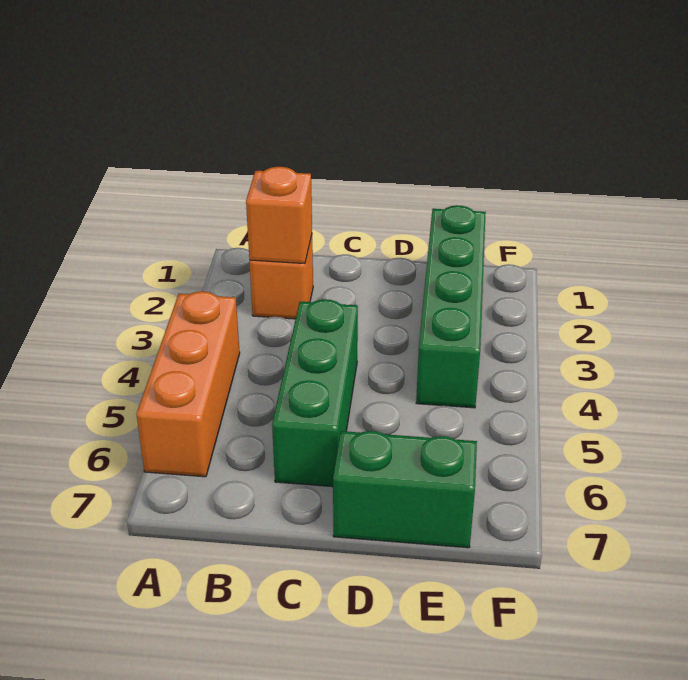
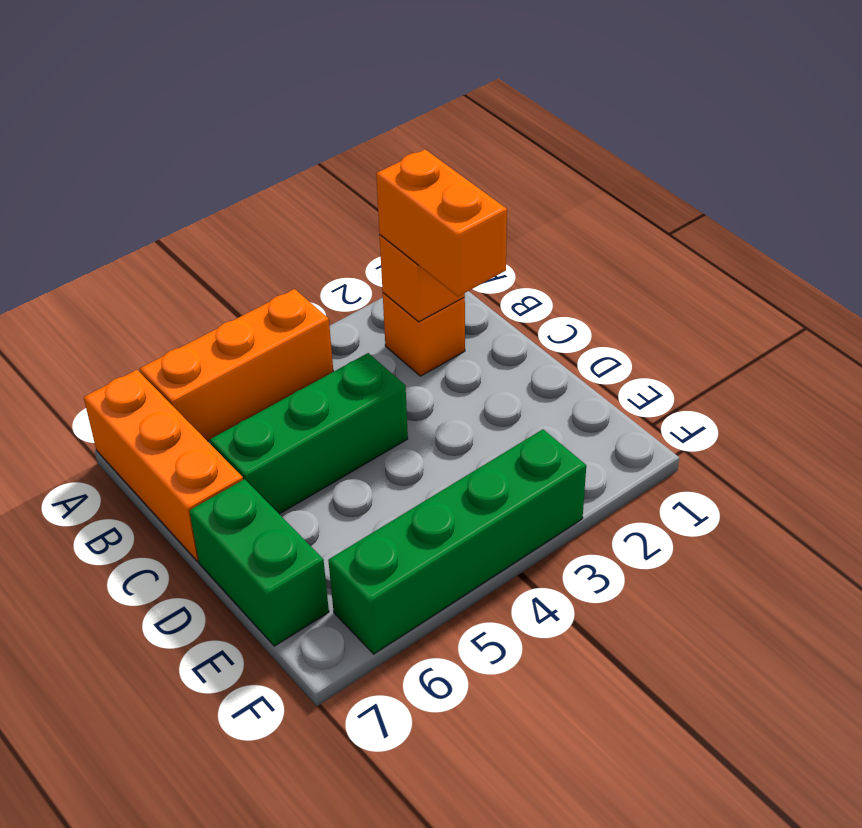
none -> orange brick A7:C7 level 1
none -> orange brick B2:C2 level 3
green brick E1:E4 level 1 -> green brick F3:F6 level 1

